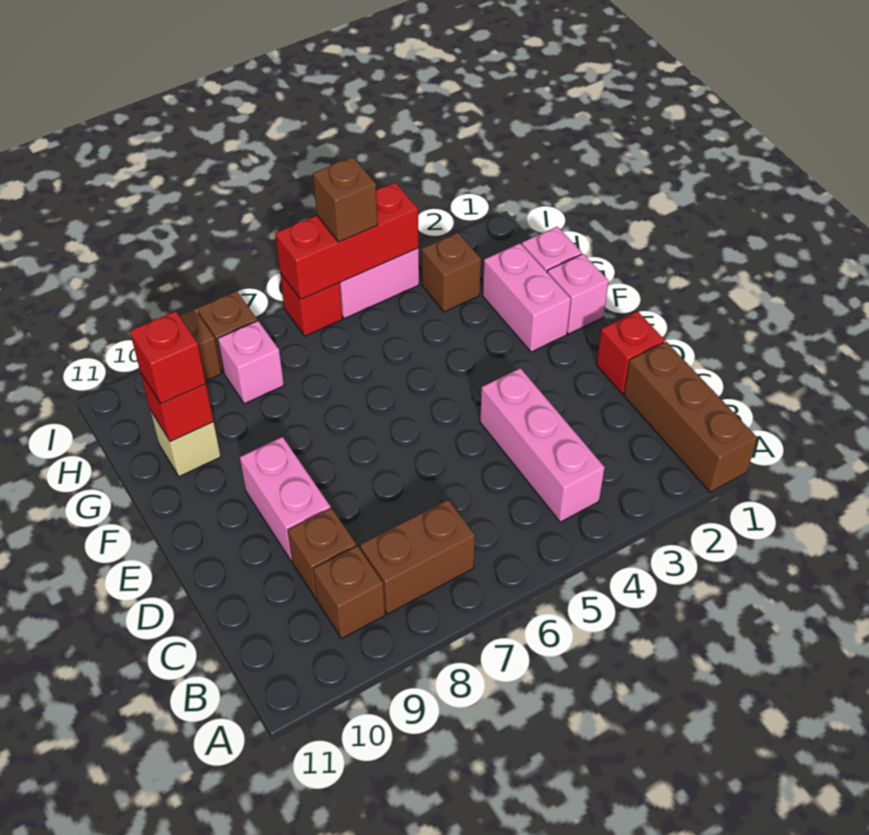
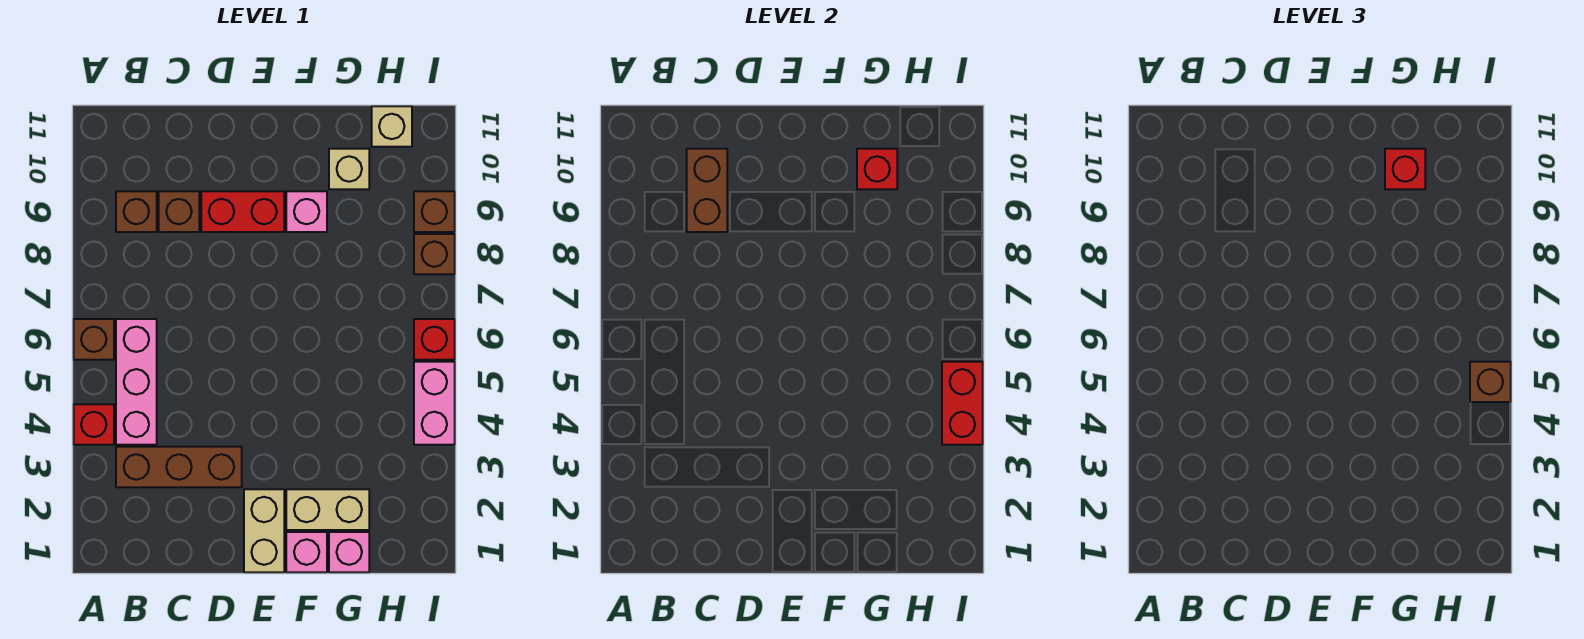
brown brick A1:C1 level 1 -> brown brick B3:D3 level 1
pink brick B4:D4 level 1 -> pink brick B4:B6 level 1
brown brick B7:B8 level 1 -> brown brick C9:C10 level 2
red brick D1 level 1 -> red brick A4 level 1
pink brick D9:E9 level 1 -> red brick D9:E9 level 1
none -> tan brick E1:E2 level 1
pink brick F2:G2 level 1 -> tan brick F2:G2 level 1
brown brick H3 level 1 -> brown brick A6 level 1
pink brick H8 level 1 -> pink brick F9 level 1
none -> tan brick H11 level 1
red brick I4:I6 level 2 -> red brick I4:I5 level 2

